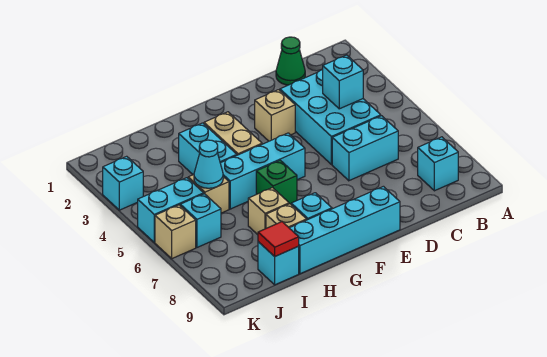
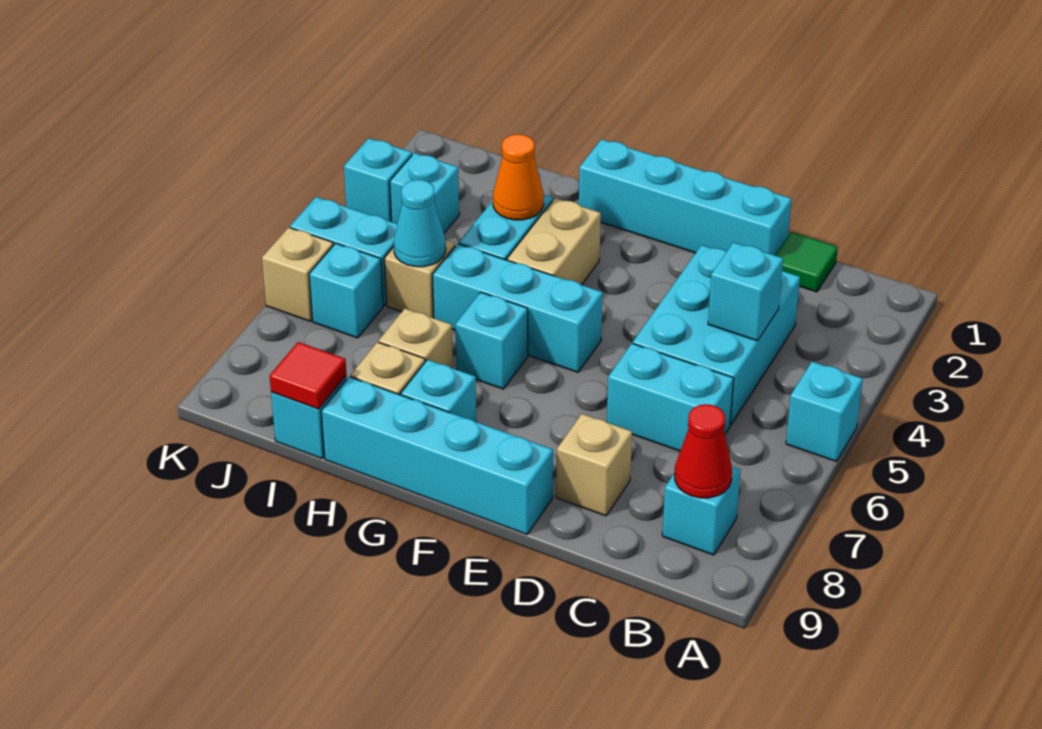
none -> cyan brick A5 level 1
none -> red cone B8 level 2
green cone C1 level 1 -> green tile C1 level 1
none -> cyan brick D1:G1 level 1
tan brick E3 level 1 -> tan brick D8 level 1
green brick G6 level 1 -> cyan brick G6 level 1
none -> orange cone H3 level 2
none -> cyan brick J3 level 1

